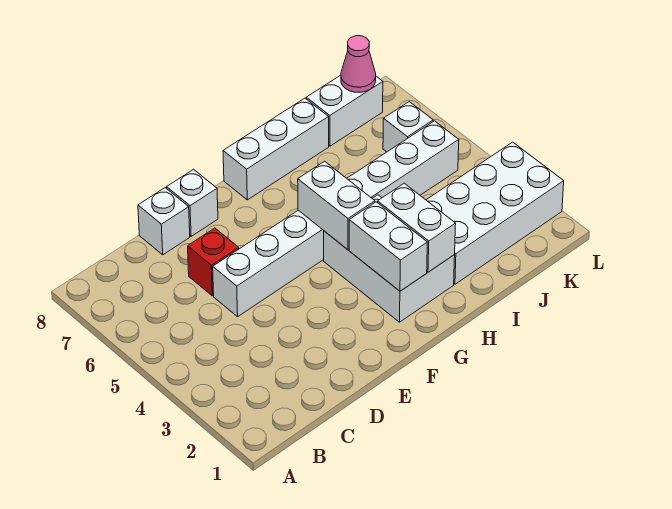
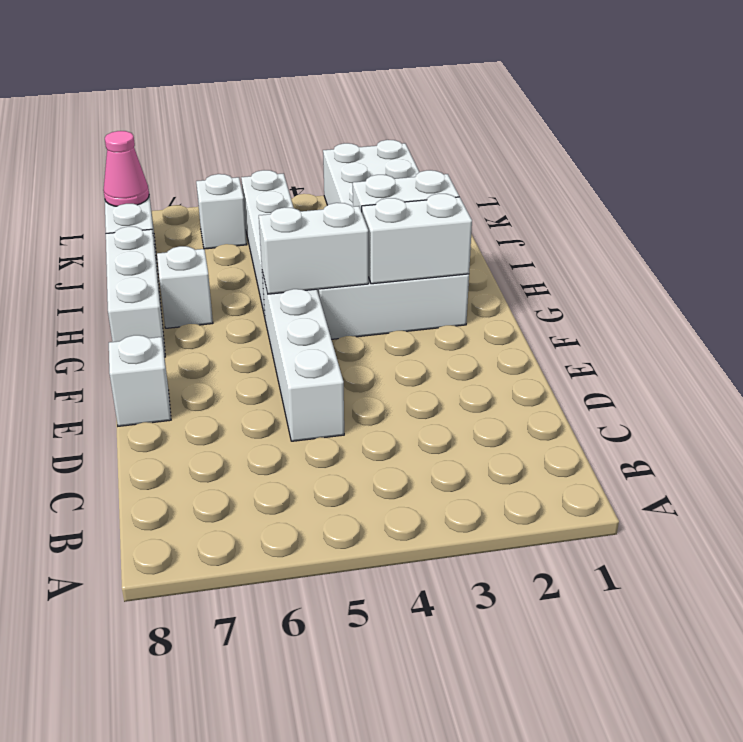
red brick D6 level 1 -> none
white brick D8 level 1 -> white brick H7 level 1

